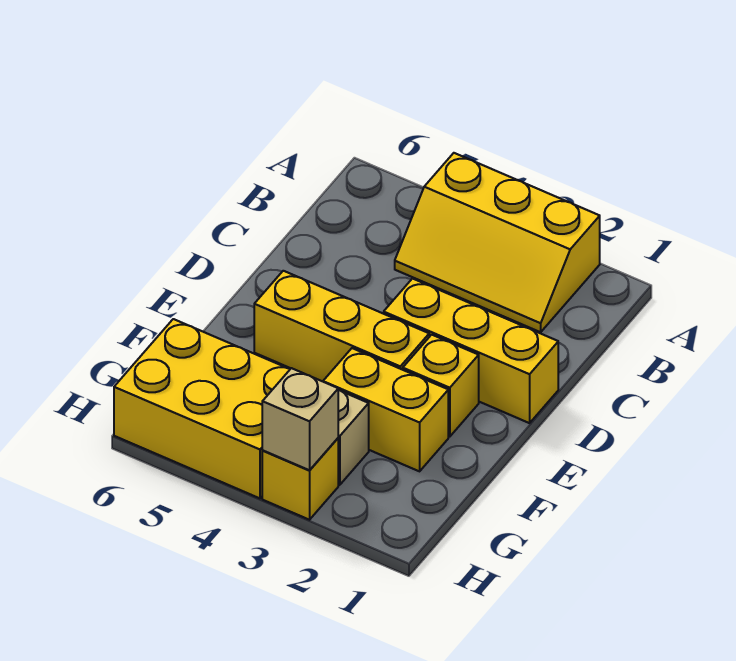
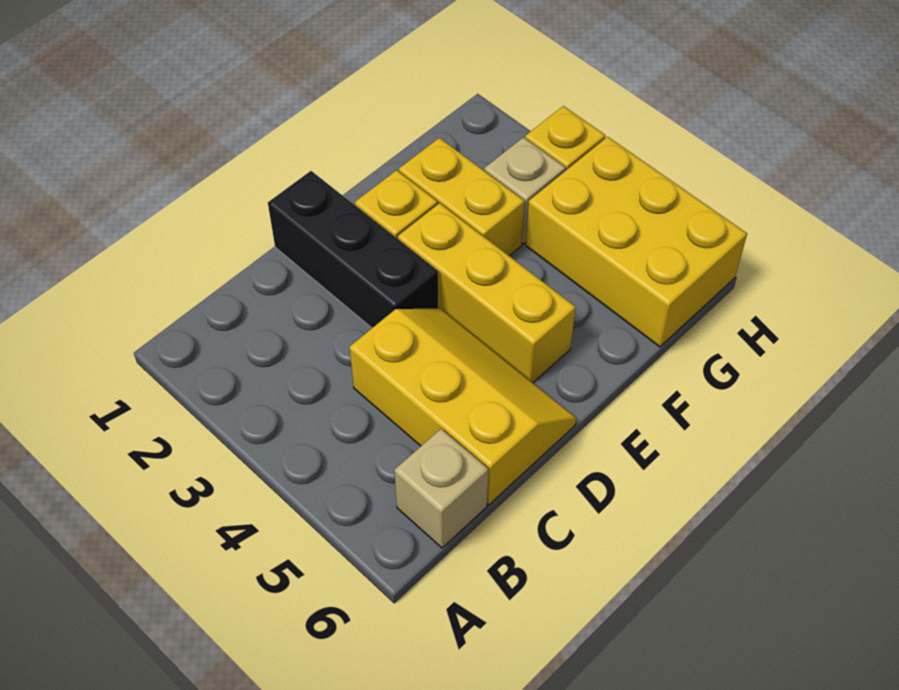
yellow slope A2:B4 level 1 top A -> yellow slope C4:D6 level 1 top C
yellow brick D1:D3 level 1 -> black brick D1:D3 level 1
tan brick H3 level 2 -> tan brick B6 level 1

